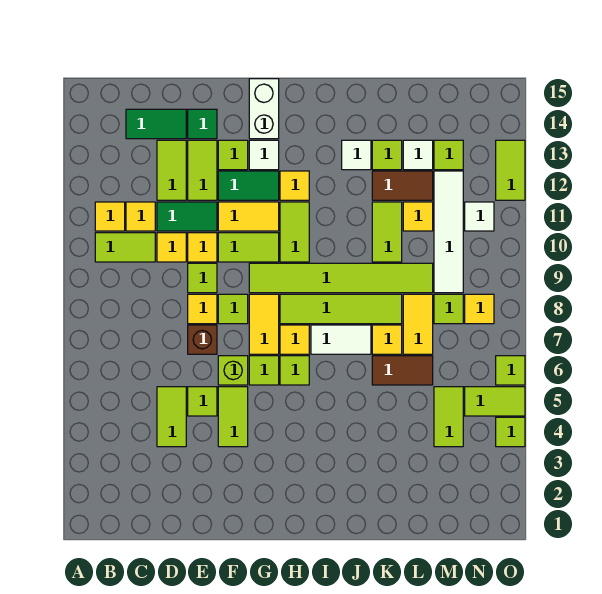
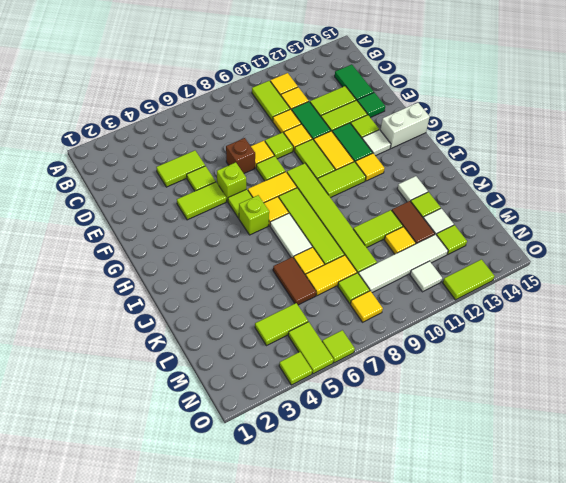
lime tile H6 level 1 -> lime brick H6 level 1

